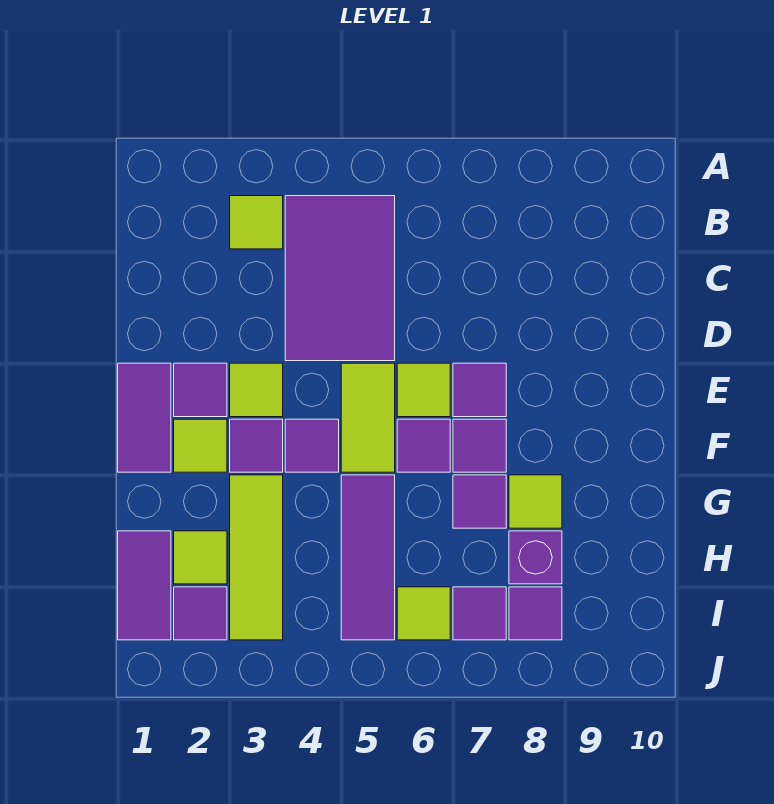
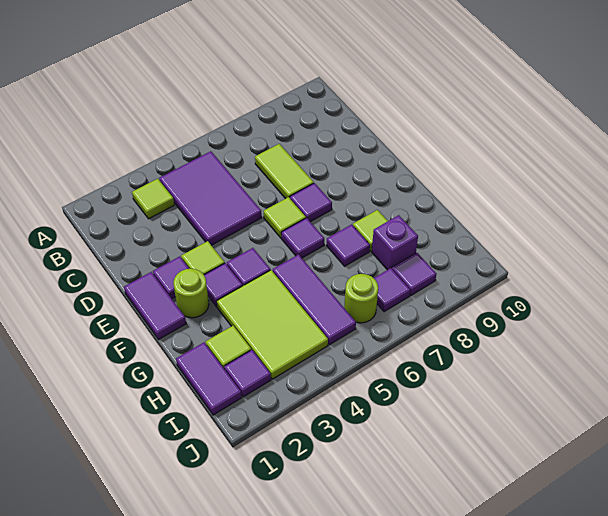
lime tile E5:F5 level 1 -> lime tile C7:D7 level 1
lime tile F2 level 1 -> lime round brick F2 level 1
purple tile F7 level 1 -> none
lime tile G3:I3 level 1 -> lime tile G3:I4 level 1
lime tile I6 level 1 -> lime round brick I6 level 1

